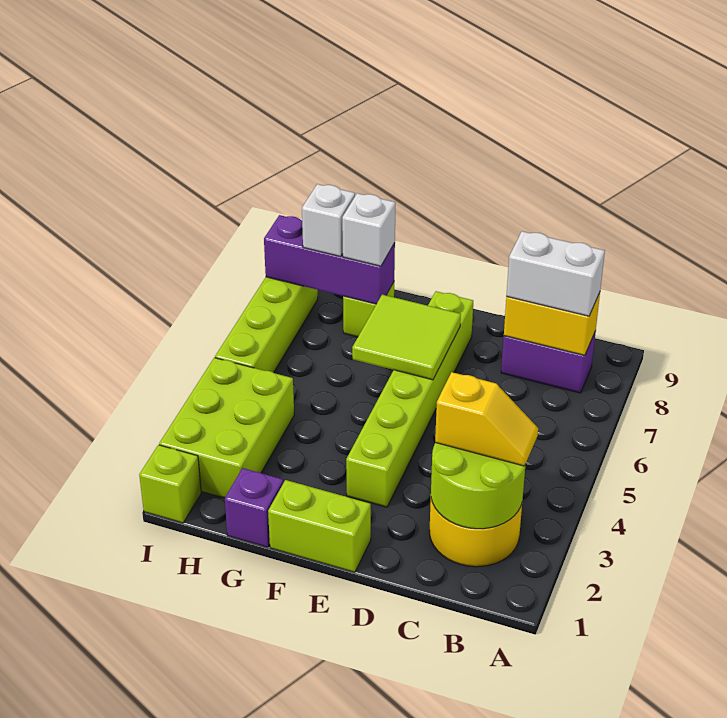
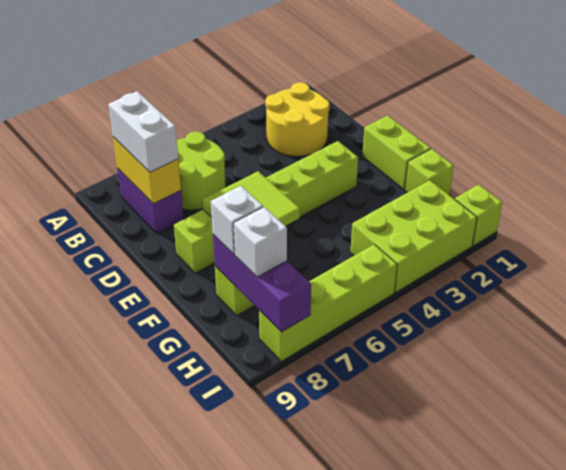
lime round brick B2:C3 level 2 -> lime round brick B6:C7 level 1
yellow slope B3:C3 level 3 top C -> none
purple brick G1 level 1 -> lime brick G1 level 1

